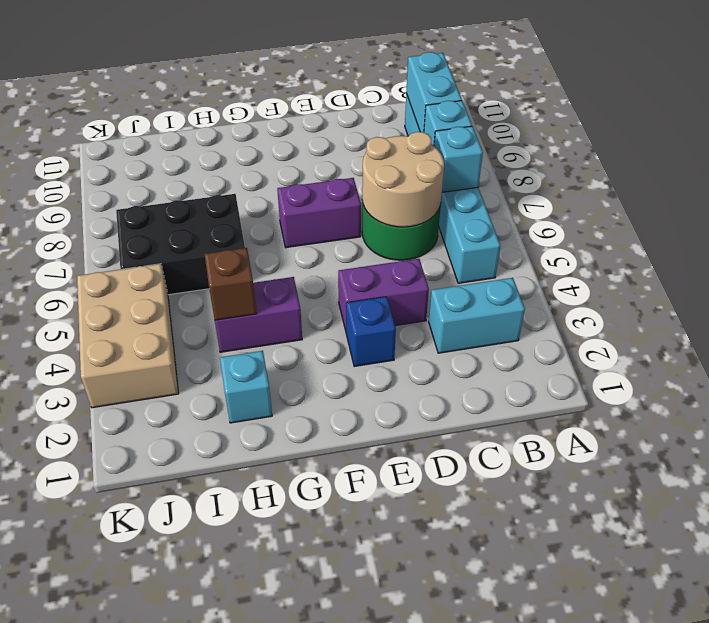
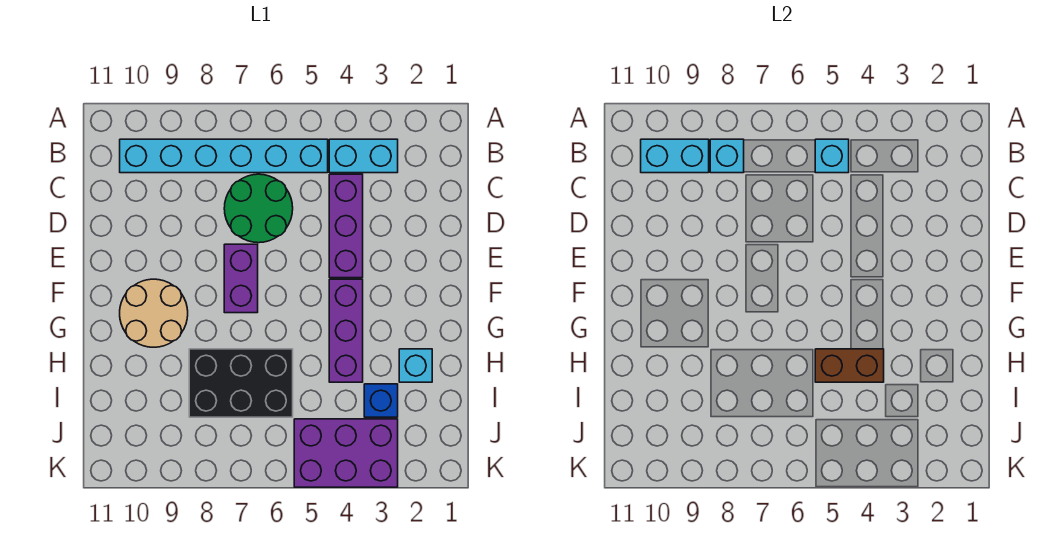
cyan brick B3:C3 level 1 -> cyan brick B3:B4 level 1
cyan brick B7 level 2 -> cyan brick B5 level 2
tan round brick C6:D7 level 2 -> tan round brick F9:G10 level 1
purple brick D4:E4 level 1 -> purple brick C4:E4 level 1
blue brick E3 level 1 -> blue brick I3 level 1
purple brick G4:H4 level 1 -> purple brick F4:H4 level 1
brown brick H4 level 2 -> brown brick H4:H5 level 2
black brick H6:J7 level 1 -> black brick H6:I8 level 1
tan brick J3:K5 level 1 -> purple brick J3:K5 level 1

